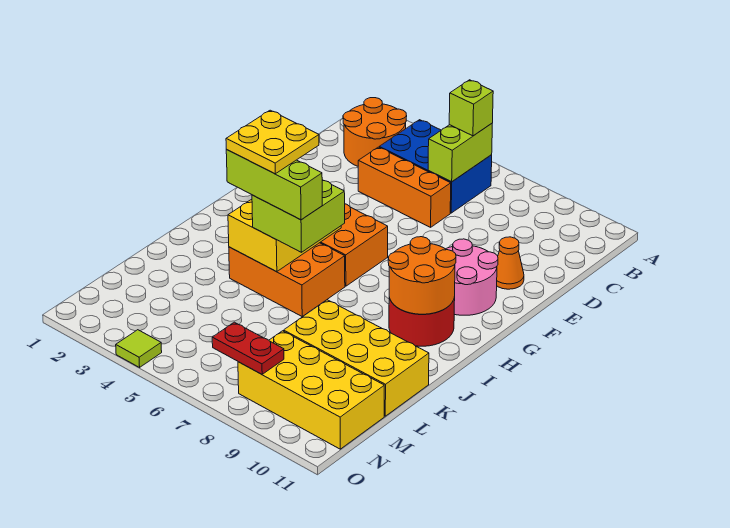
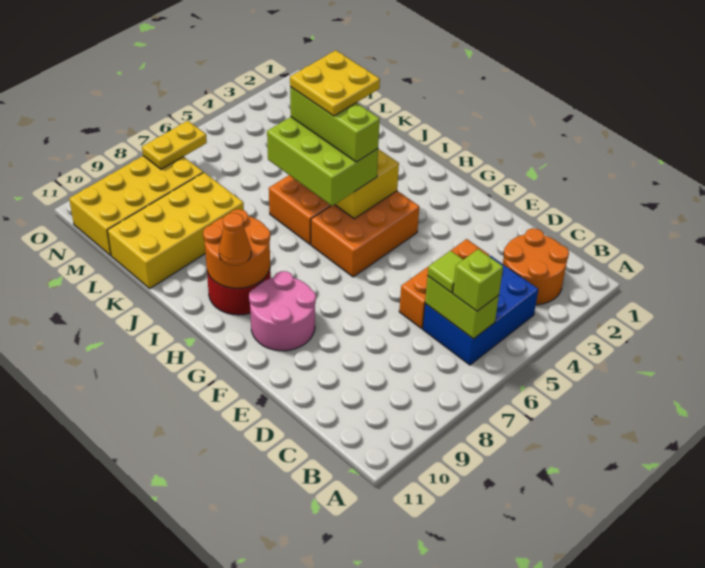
orange cone E10 level 1 -> orange cone H10 level 3
lime brick I5:J6 level 3 -> lime brick H5:J6 level 3
lime brick J4:J6 level 4 -> lime brick H5:J5 level 4
red plate N7:N8 level 2 -> yellow plate N7:N8 level 2
lime tile O4 level 1 -> lime tile C6 level 3

